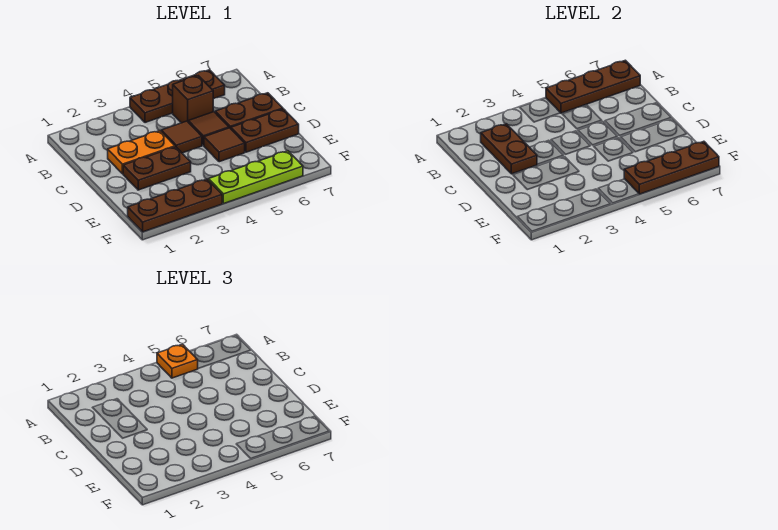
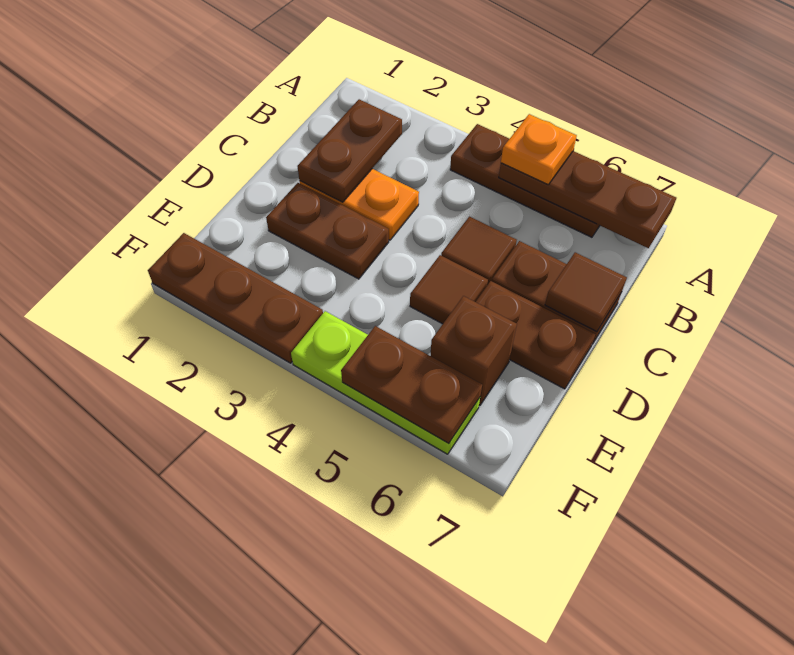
brown brick B5 level 1 -> brown brick E6 level 1
brown tile C4 level 1 -> brown tile C7 level 2
brown plate F5:F7 level 2 -> brown plate F5:F6 level 2

